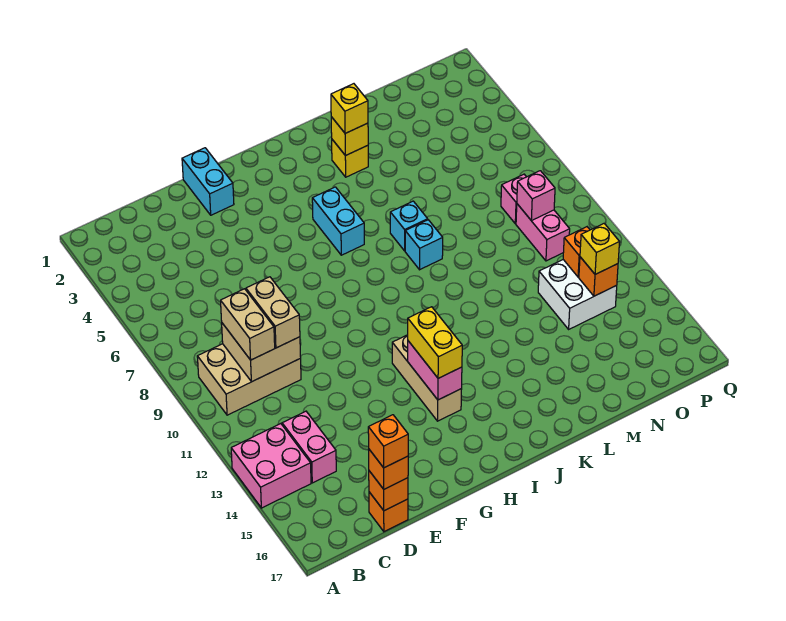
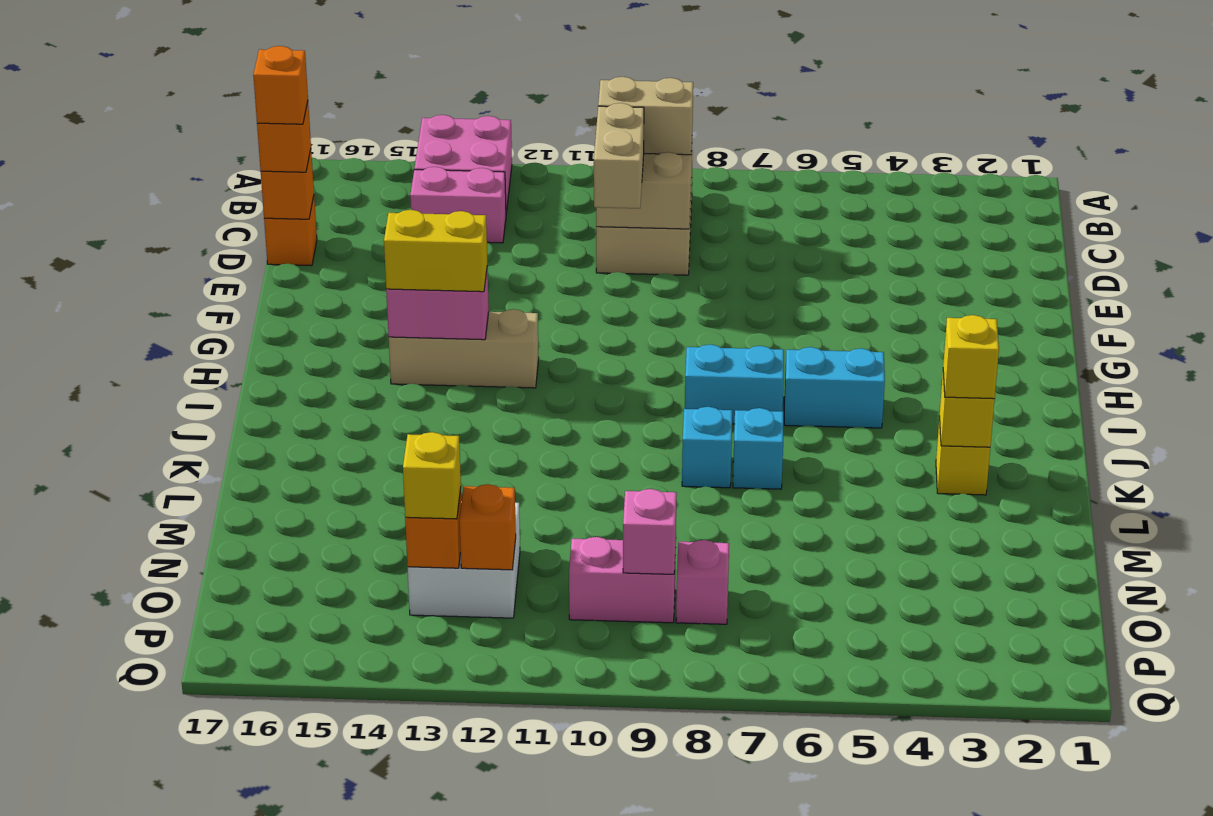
tan brick D9:D10 level 3 -> tan brick D10:E10 level 3
cyan brick F1:F2 level 1 -> cyan brick I7:I8 level 1

